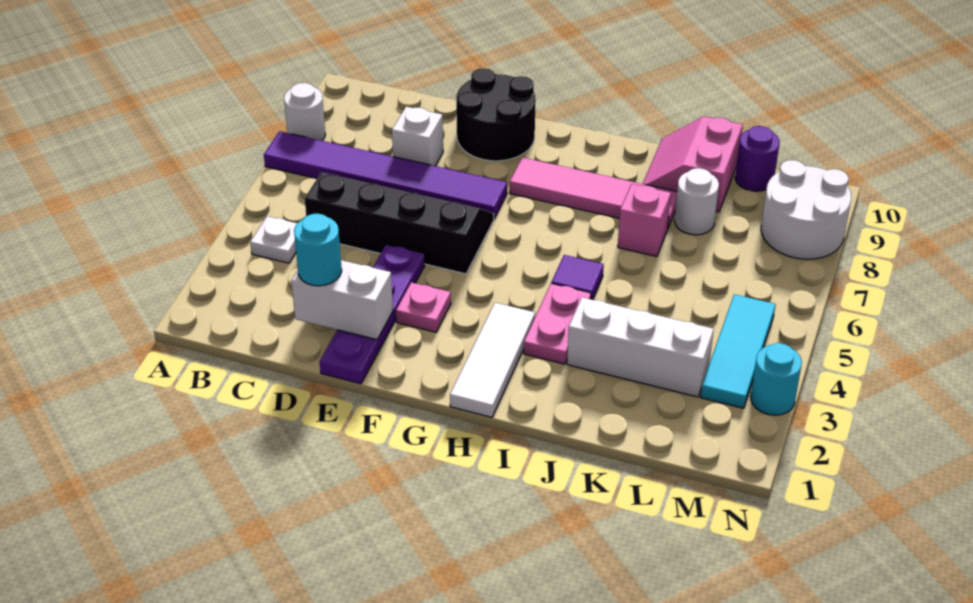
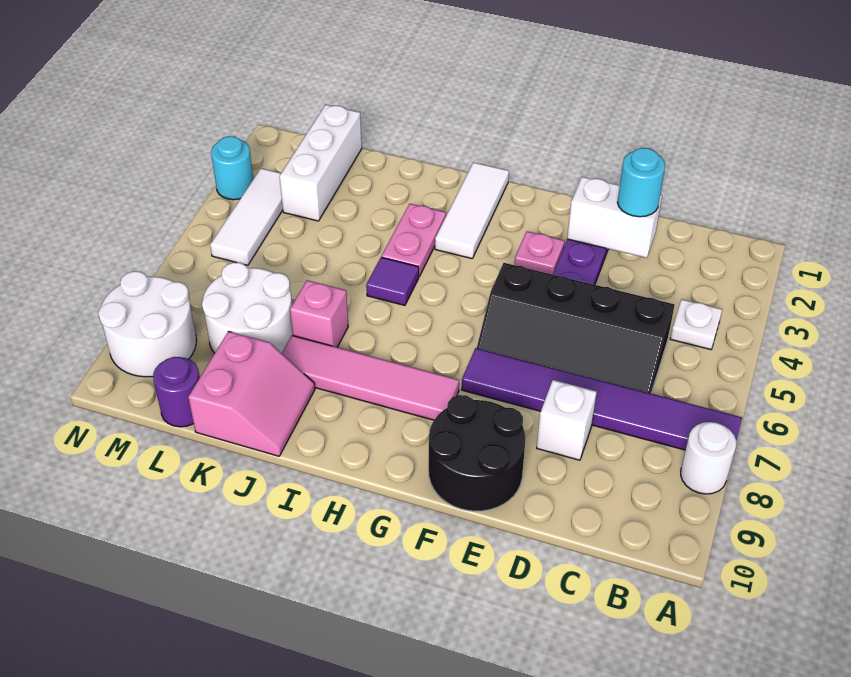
white brick J3:L3 level 1 -> white brick L1:L3 level 1
white round brick K8 level 1 -> white round brick K7:L8 level 1
cyan tile M3:M5 level 1 -> white tile M3:M5 level 1

